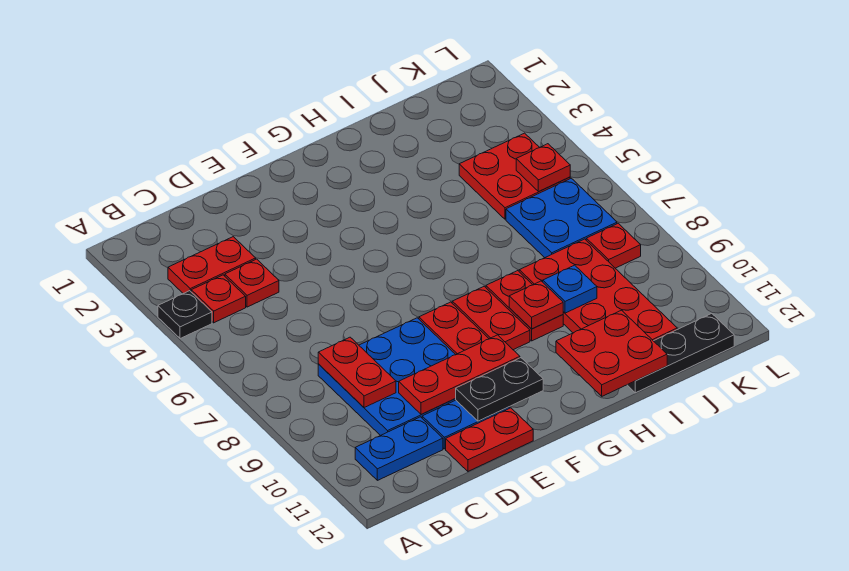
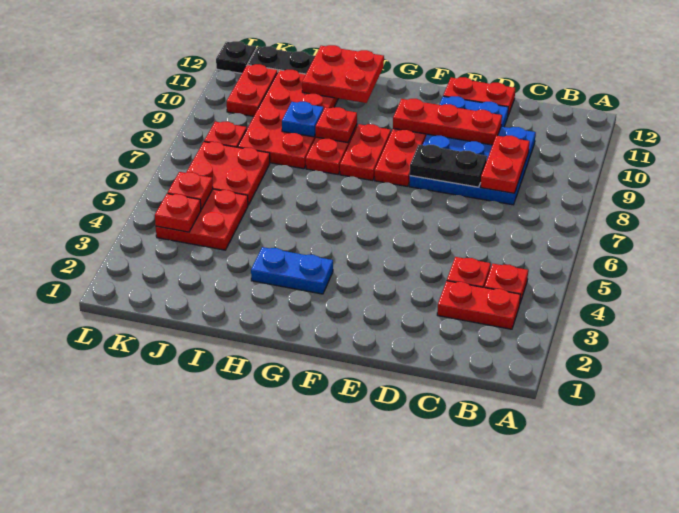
black plate A4 level 1 -> black plate L12 level 1
blue plate B11:C11 level 1 -> blue plate G3:H3 level 1
black plate E11:F11 level 2 -> black plate D8:E8 level 2
blue plate J6:K7 level 1 -> red plate J6:K7 level 1
none -> red plate K4 level 2
none -> red plate K10:K11 level 1

